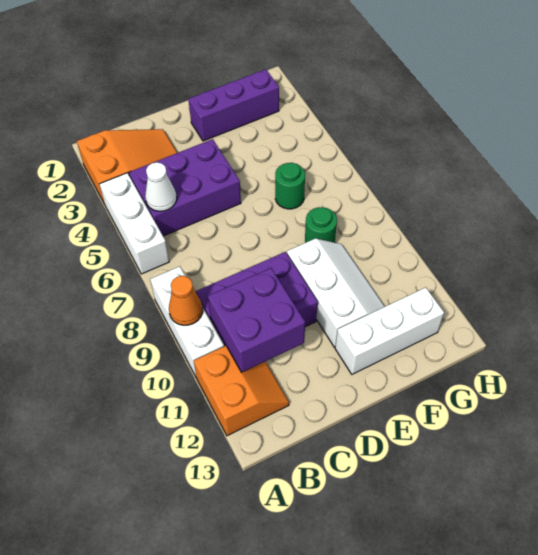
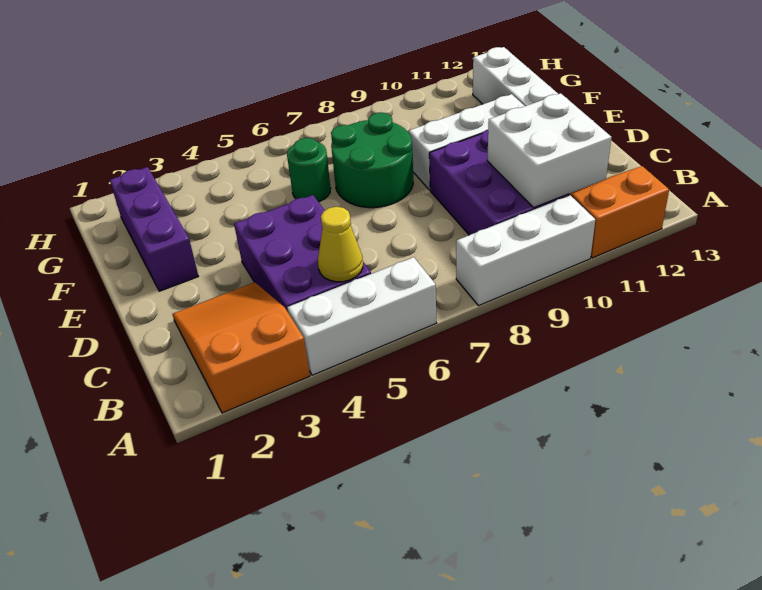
orange cone A9 level 2 -> none
white cone B5 level 2 -> yellow cone B5 level 2
purple brick B10:C11 level 2 -> white brick B10:C11 level 2
green round brick F8 level 1 -> green round brick E7:F8 level 1

